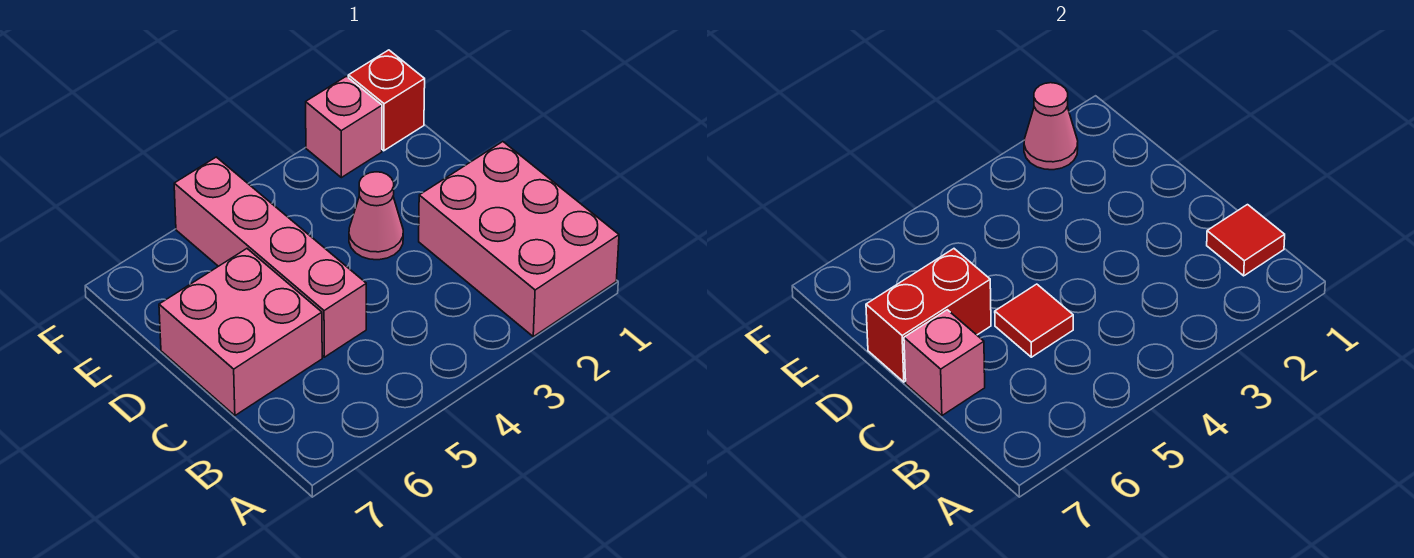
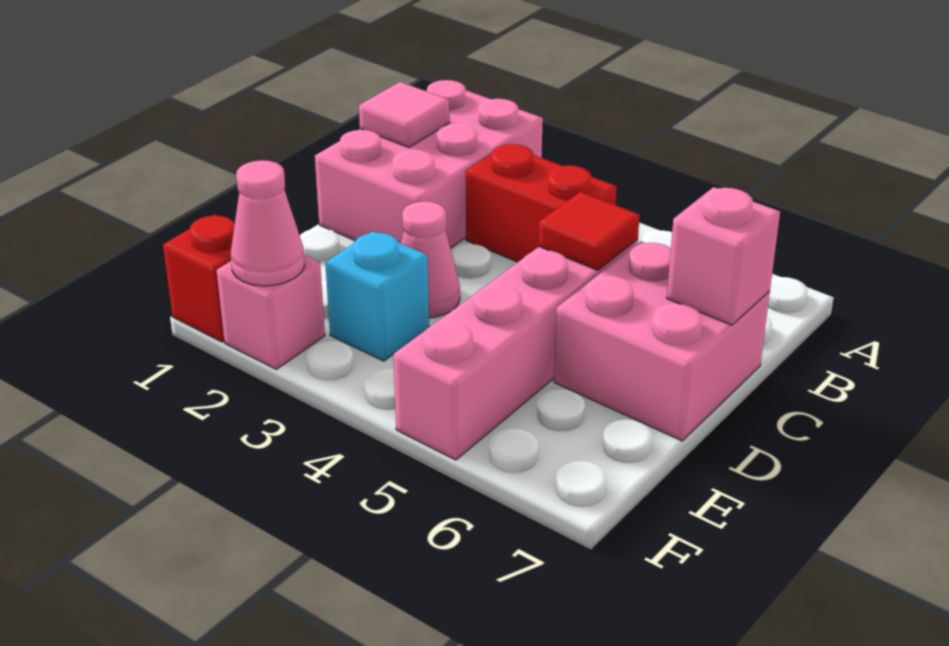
red tile B1 level 2 -> pink tile B1 level 2
red brick D6:D7 level 2 -> red brick B3:B4 level 1
none -> cyan brick E3 level 1

